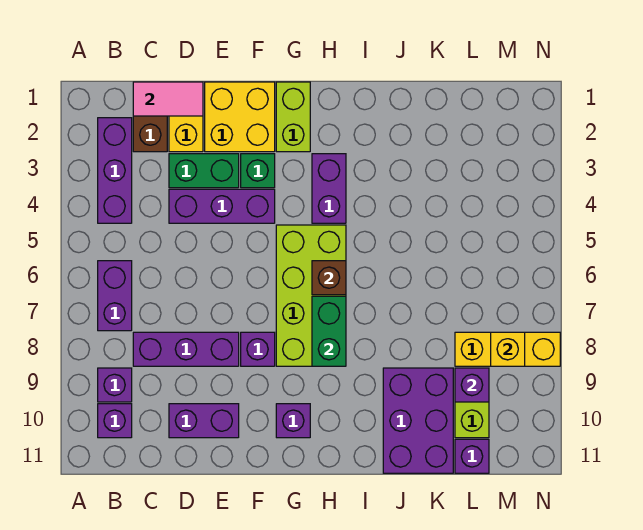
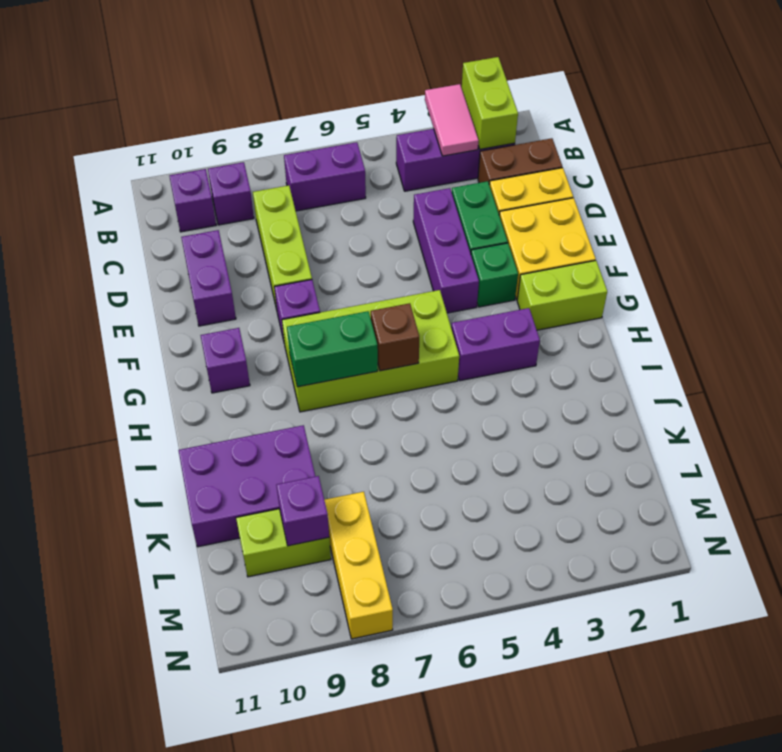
none -> lime brick A2:B2 level 2
pink tile C1:D1 level 2 -> pink tile A3:B3 level 2
purple brick C8:E8 level 1 -> lime brick C8:E8 level 1
purple brick L11 level 1 -> none
yellow brick M8 level 2 -> none

